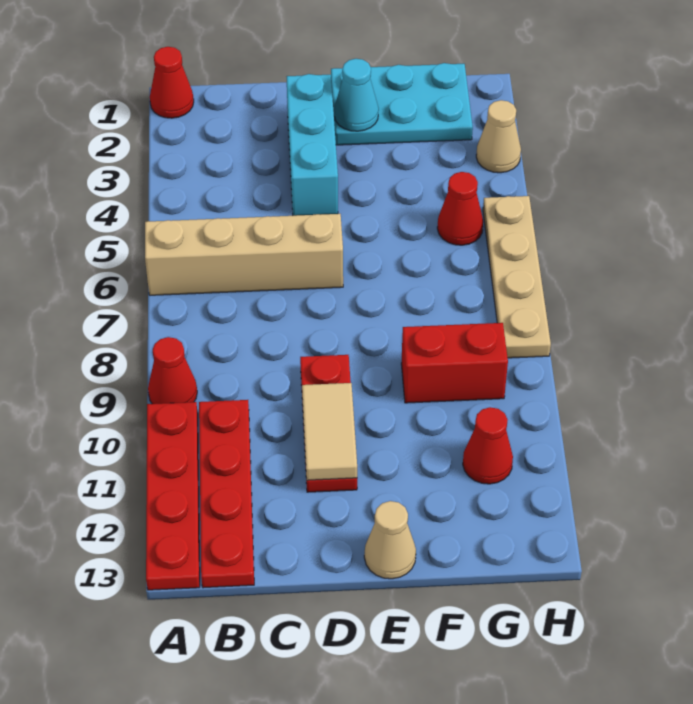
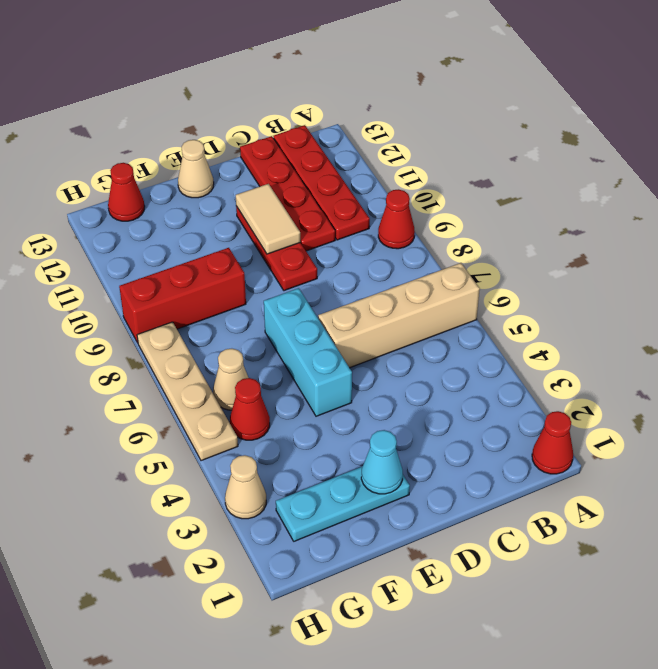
red plate A10:A13 level 1 -> red plate C10:C13 level 1
cyan brick D2:D4 level 1 -> cyan brick E5:E7 level 1
cyan plate E1:G2 level 1 -> cyan plate E2:G2 level 1
red brick F9:G9 level 1 -> red brick F9:H9 level 1
none -> tan cone G6 level 1
red cone G11 level 1 -> red cone G13 level 1

